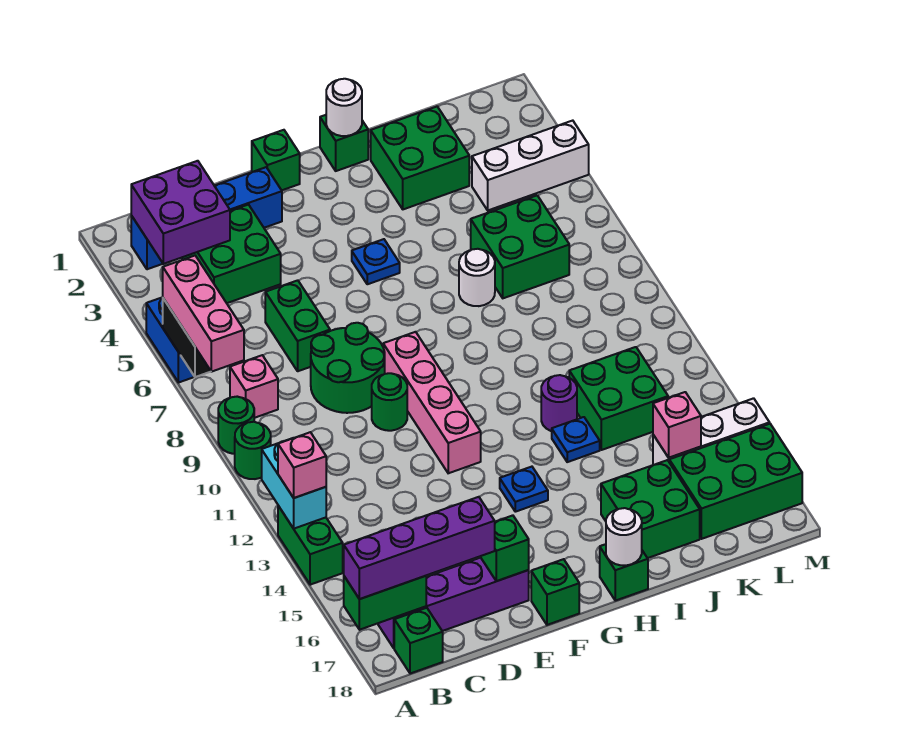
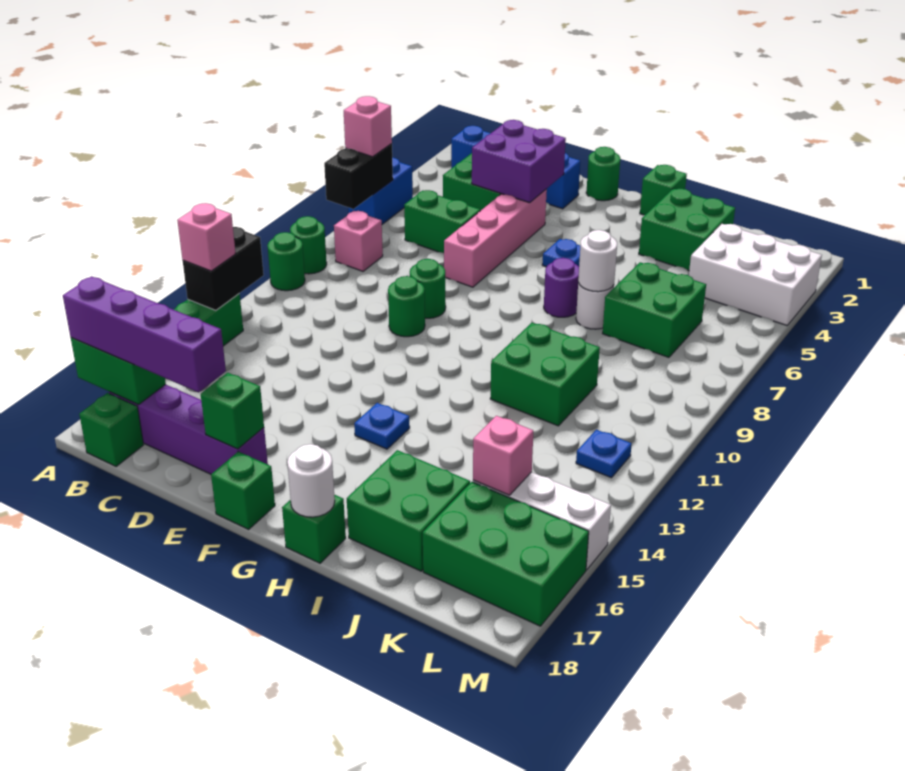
pink brick A6:A8 level 3 -> pink brick A6 level 3
cyan brick A12:A13 level 2 -> black brick A12:A13 level 2
purple brick B2:C3 level 2 -> purple brick D3:E4 level 2
green brick D6:D7 level 1 -> green brick C6:D6 level 1
green round brick D8:E9 level 1 -> green round brick E9 level 1
green brick F1 level 1 -> green round brick F1 level 1
pink brick F9:F12 level 1 -> pink brick E4:E7 level 1
white round brick H1 level 2 -> white round brick I7 level 2
purple round brick I12 level 1 -> purple round brick H7 level 1
blue plate I13 level 1 -> blue plate L12 level 1
green brick J12:K13 level 1 -> green brick I10:J11 level 1
white brick K4:M4 level 1 -> white brick K3:M4 level 1

